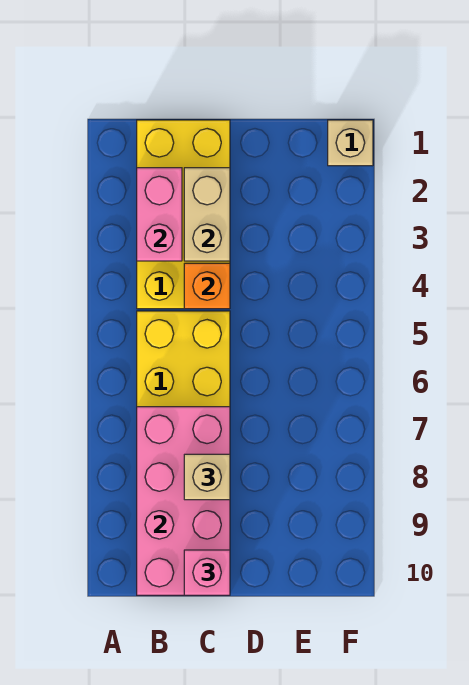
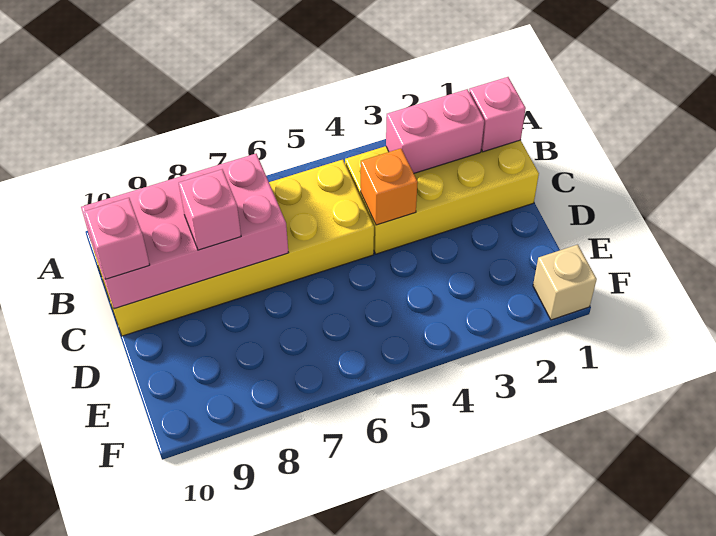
none -> pink brick B1 level 2
tan brick C2:C3 level 2 -> none
tan brick C8 level 3 -> pink brick C8 level 3

